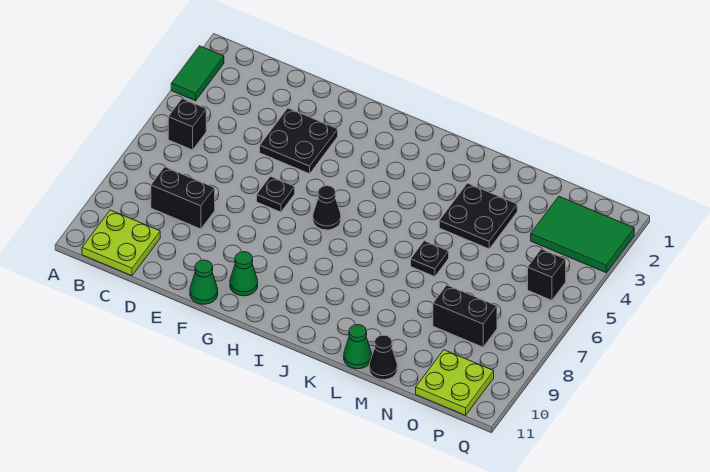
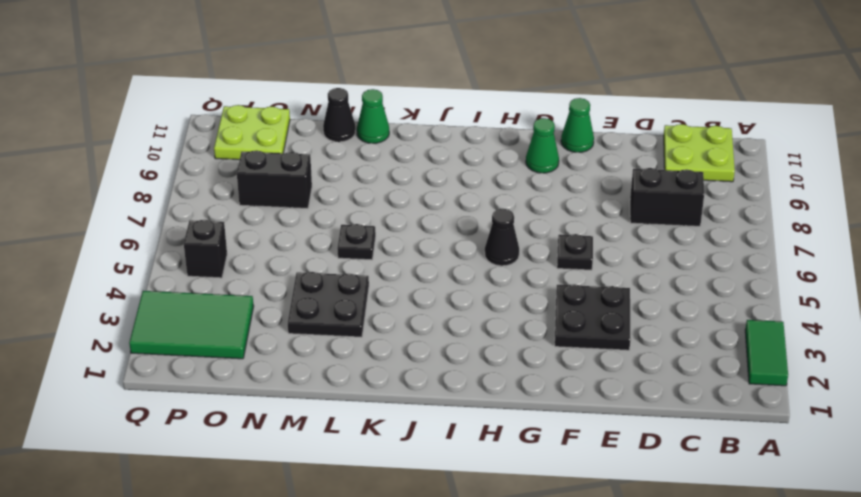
black brick B5 level 1 -> none

